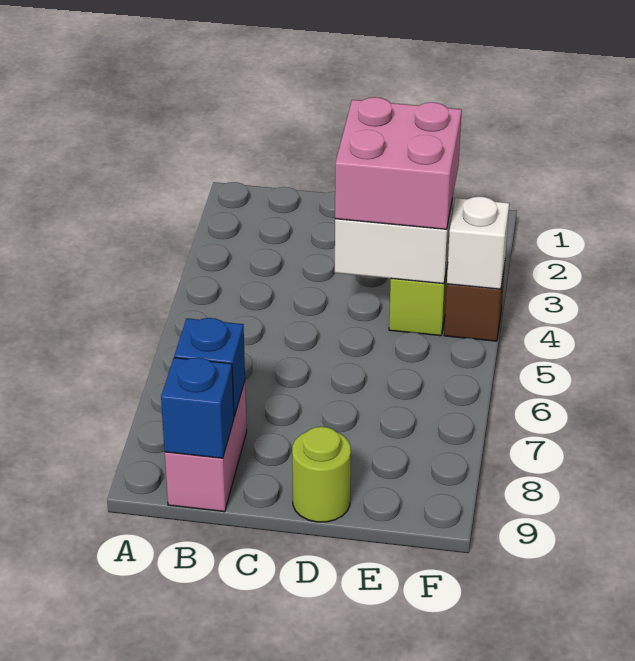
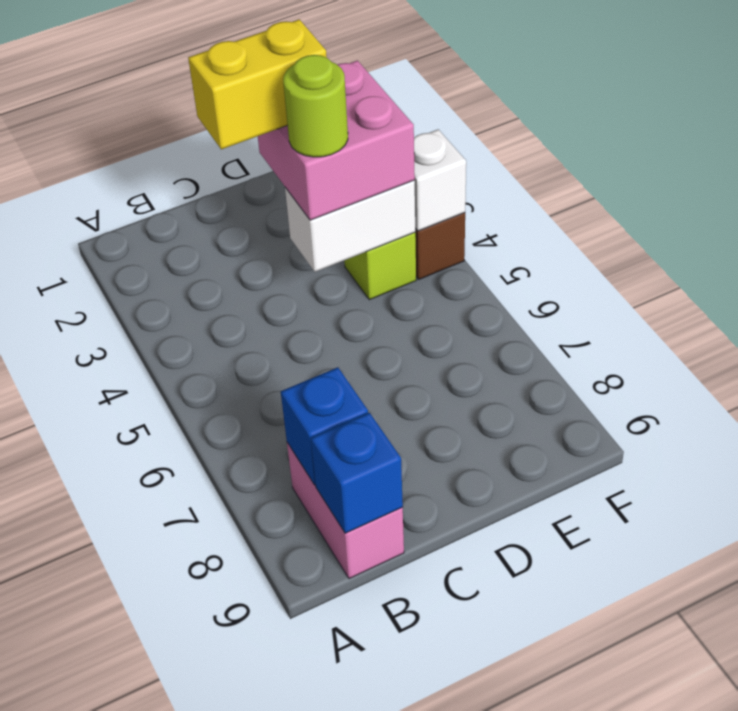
none -> yellow brick C3:D3 level 4
lime round brick D9 level 1 -> lime round brick D4 level 4

